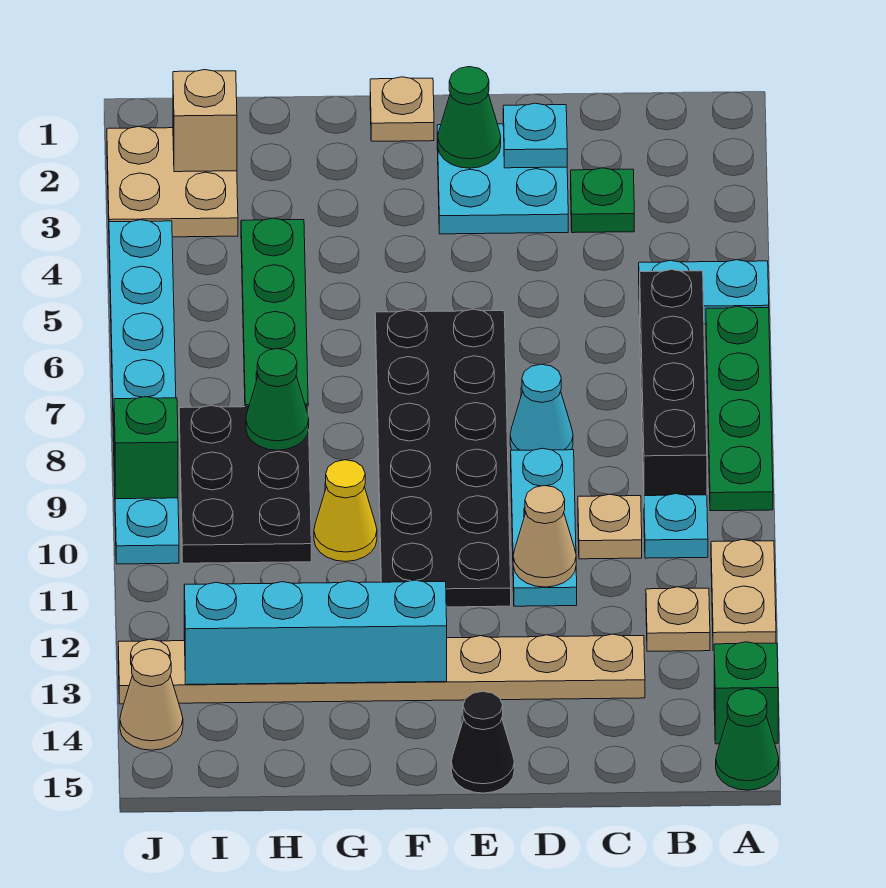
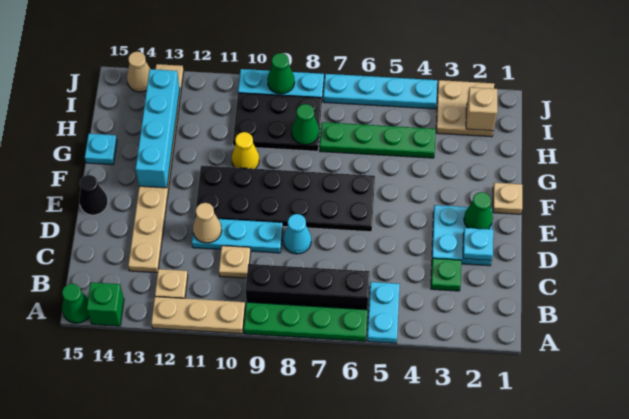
tan plate A11:A12 level 1 -> tan plate A10:A12 level 1
cyan plate B10 level 1 -> cyan plate G15 level 1
green brick J9 level 2 -> green cone J9 level 2

